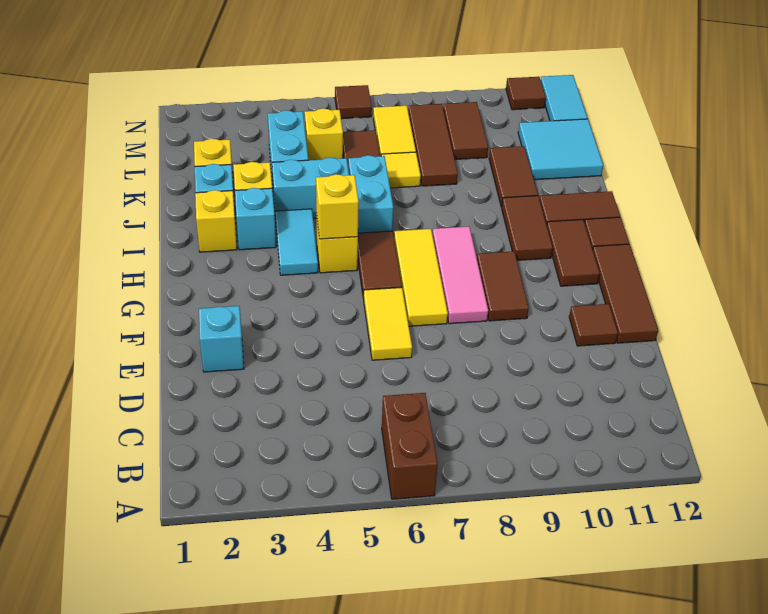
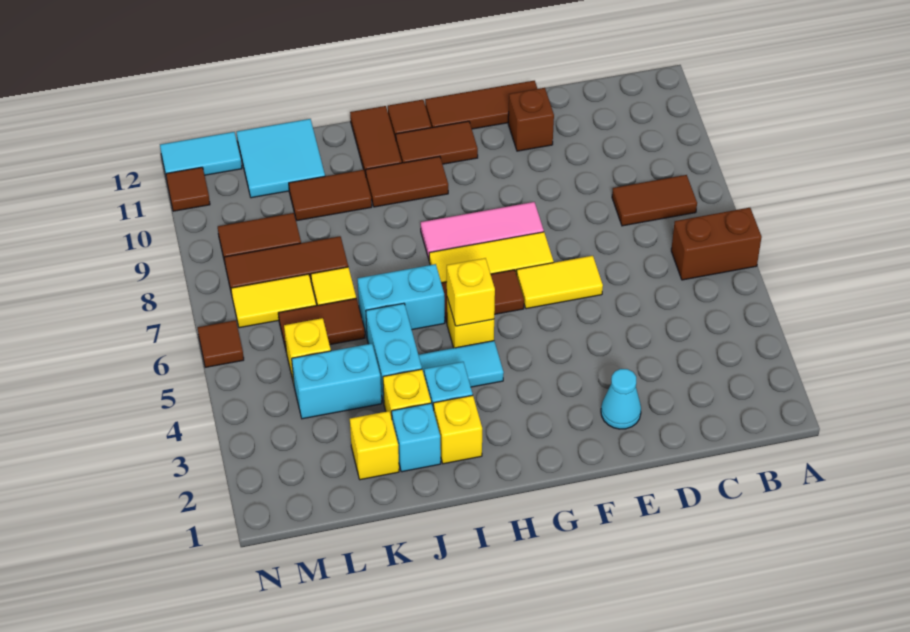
cyan brick E2 level 1 -> cyan cone E2 level 1
brown tile E11 level 1 -> brown brick E11 level 1
brown tile F9:G9 level 1 -> brown tile B8:C8 level 1

